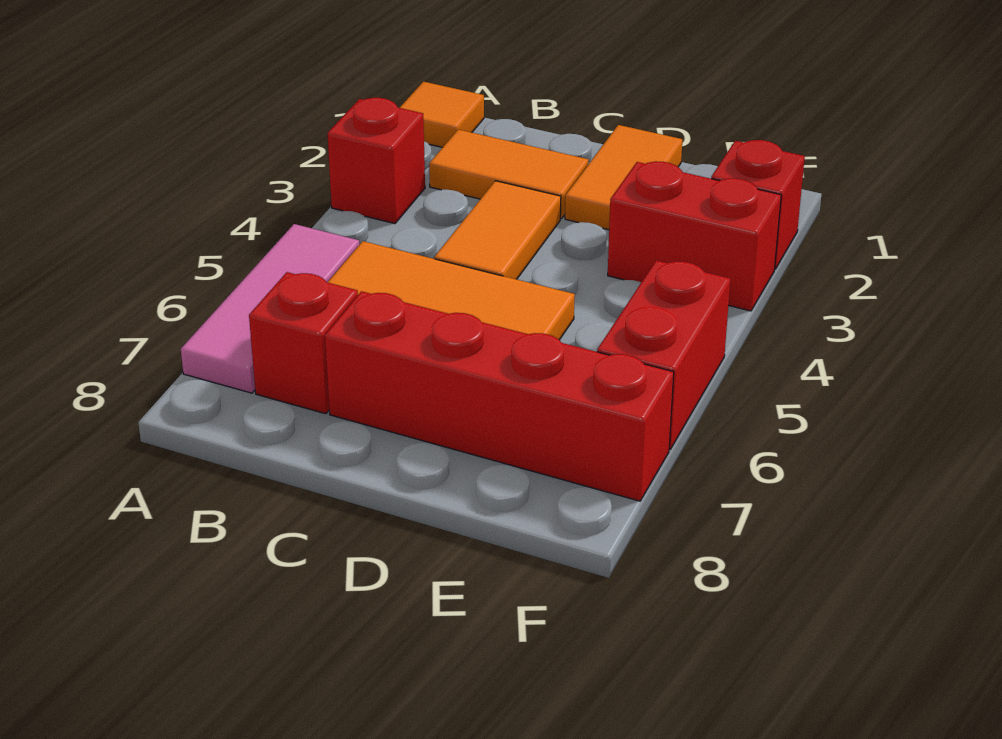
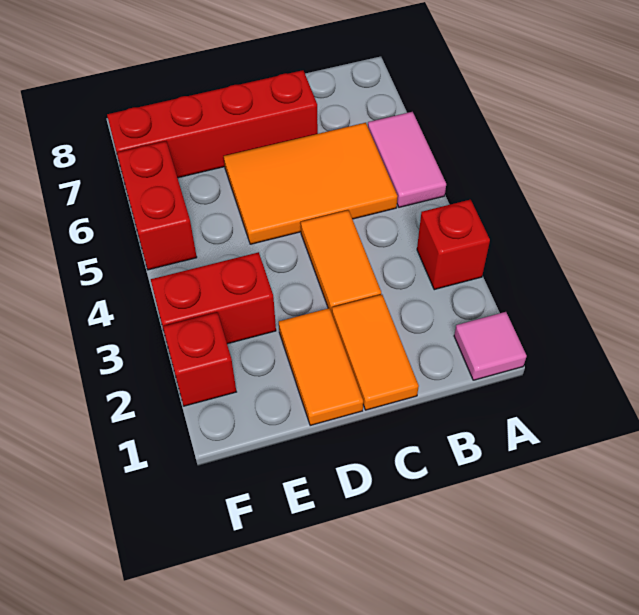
orange tile A1 level 1 -> pink tile A1 level 1
pink tile A5:A7 level 1 -> pink tile A5:A6 level 1
orange tile B2:C2 level 1 -> orange tile C1:C2 level 1
red brick B7 level 1 -> none

